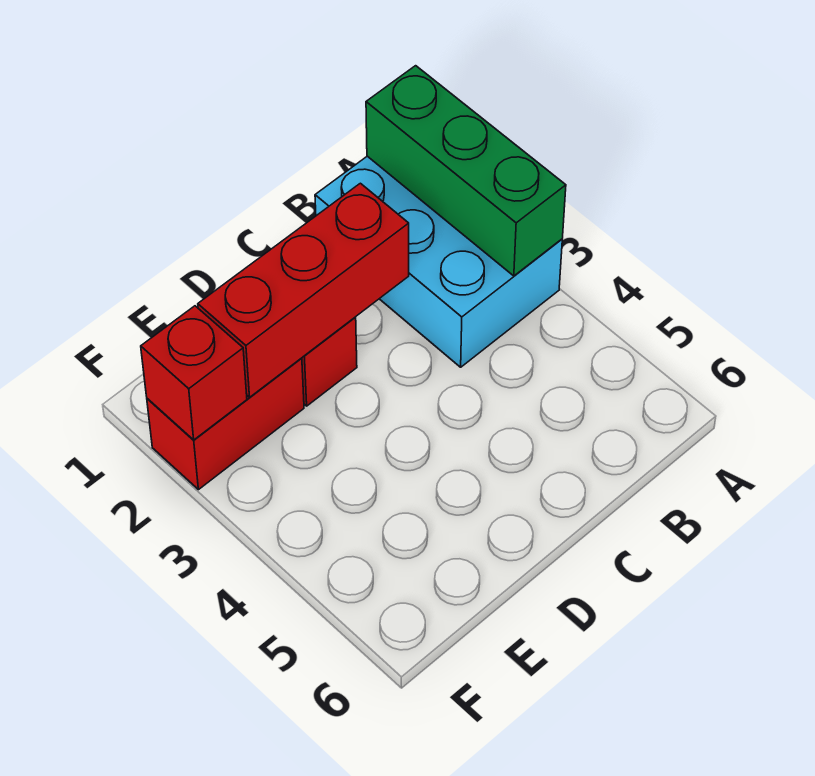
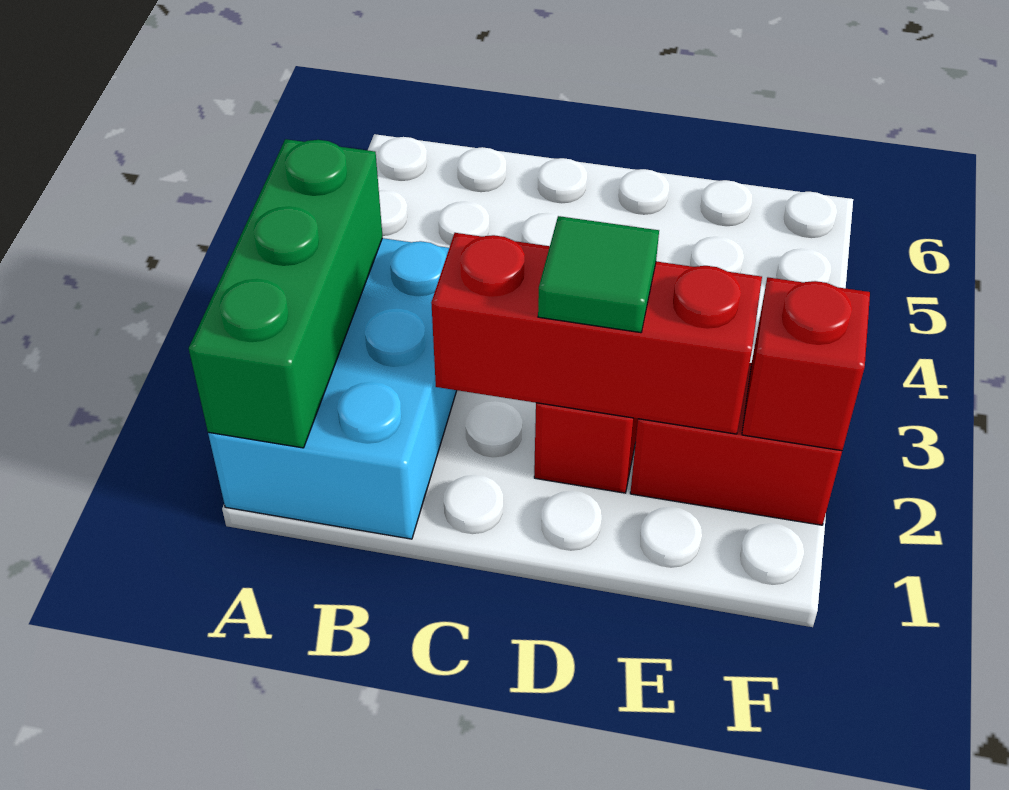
none -> green tile D2 level 3

